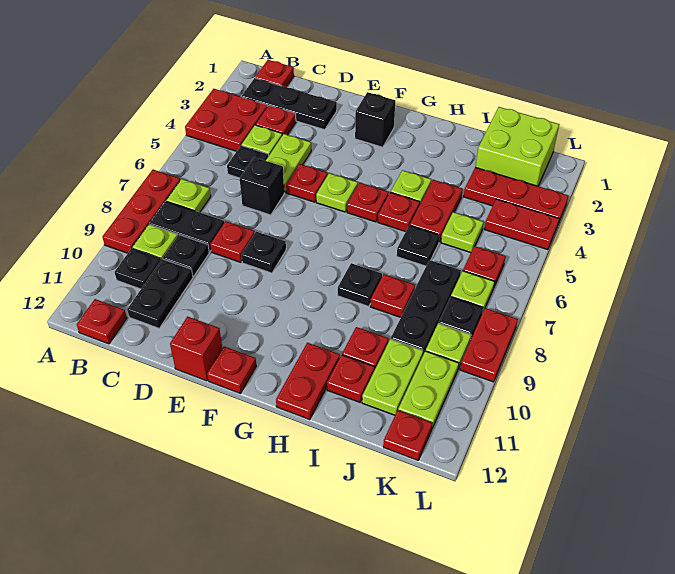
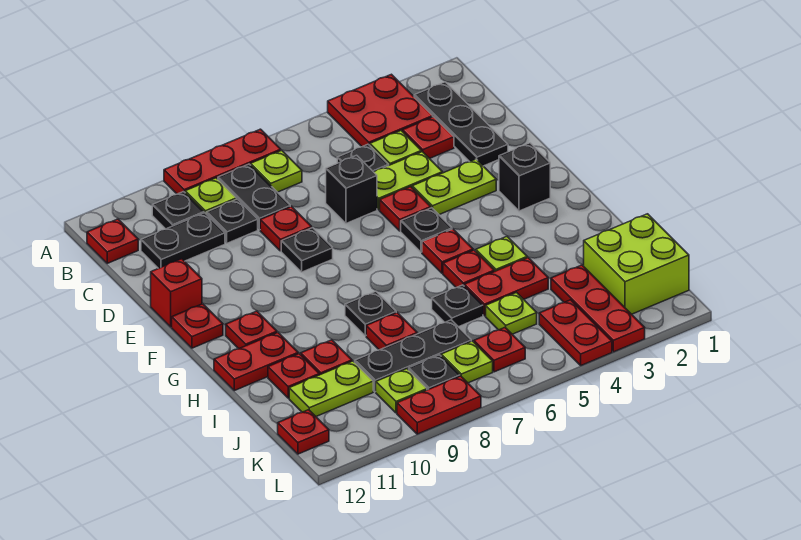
red plate B1 level 1 -> red plate G11 level 1
lime plate F5 level 1 -> black plate F5 level 1
lime plate K10:K11 level 1 -> lime plate E3:E4 level 1

